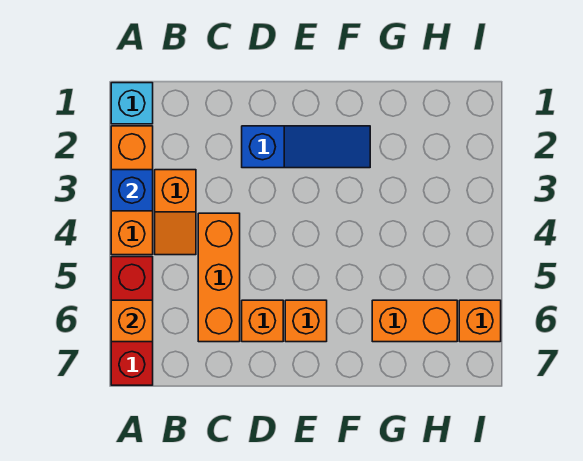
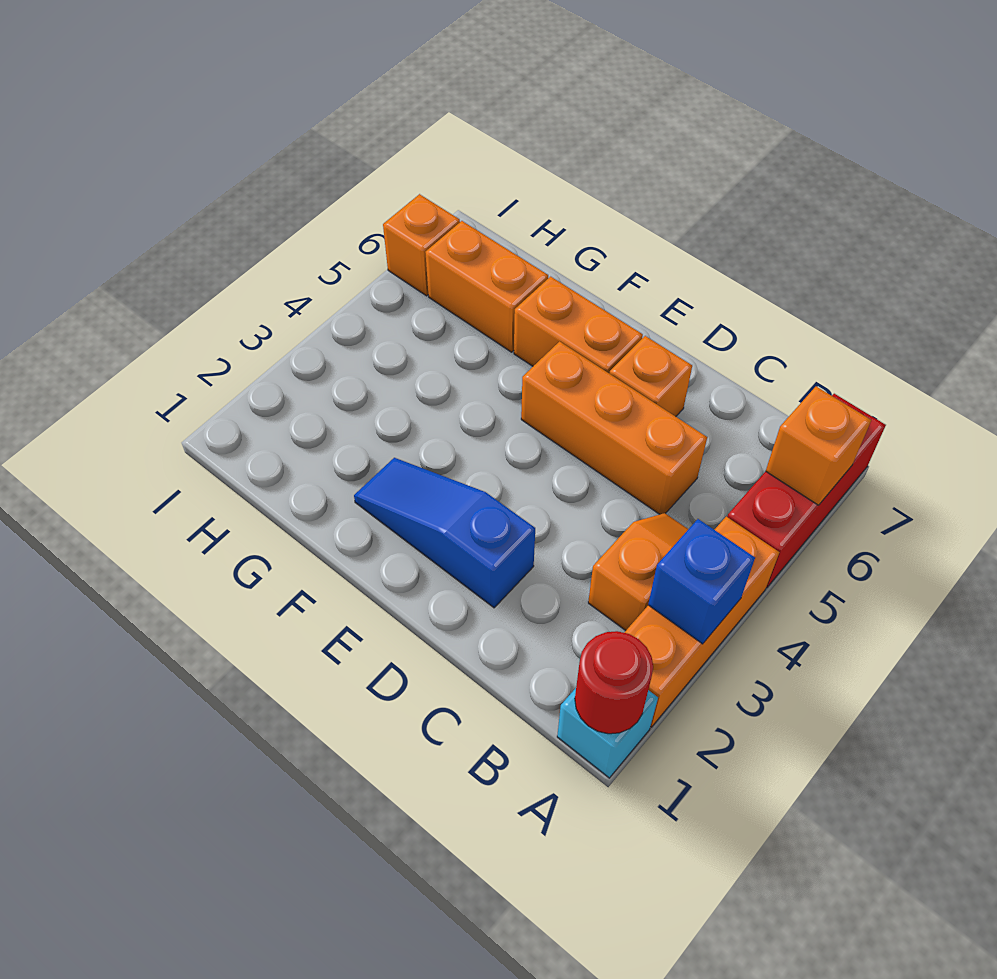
none -> red round brick A1 level 2
orange brick C4:C6 level 1 -> orange brick C5:E5 level 1
orange brick E6 level 1 -> orange brick E6:F6 level 1

